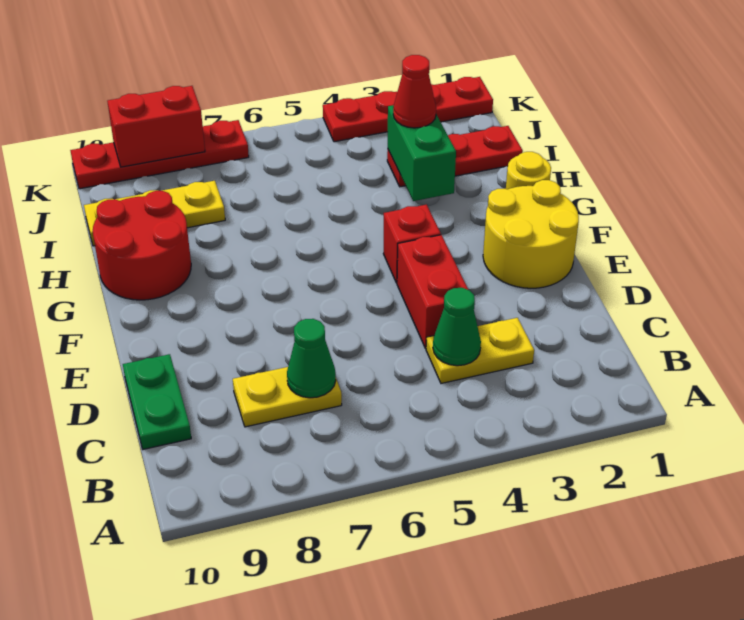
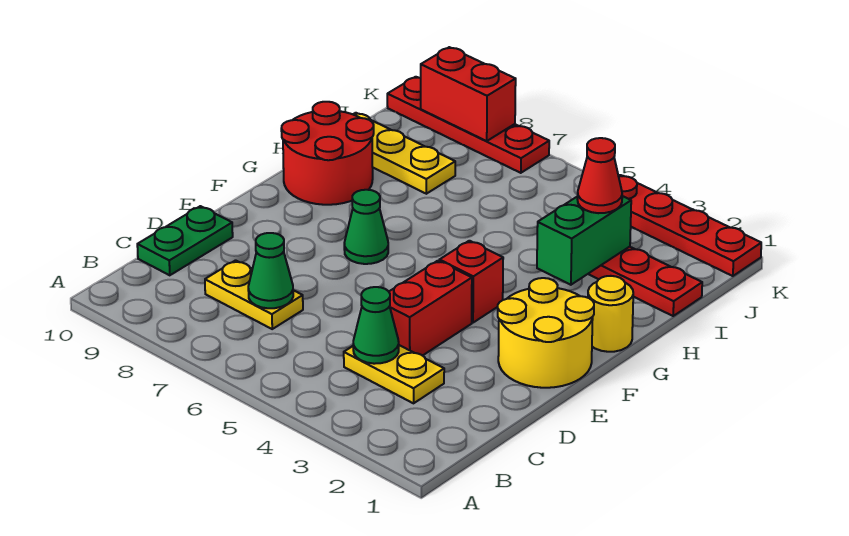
none -> green cone F7 level 1

